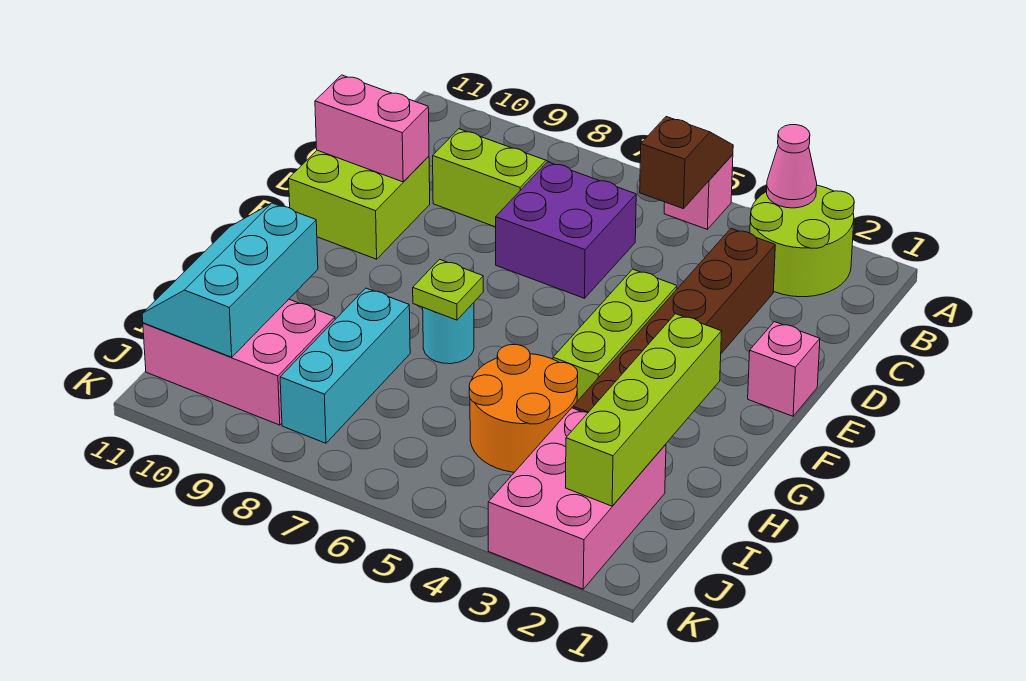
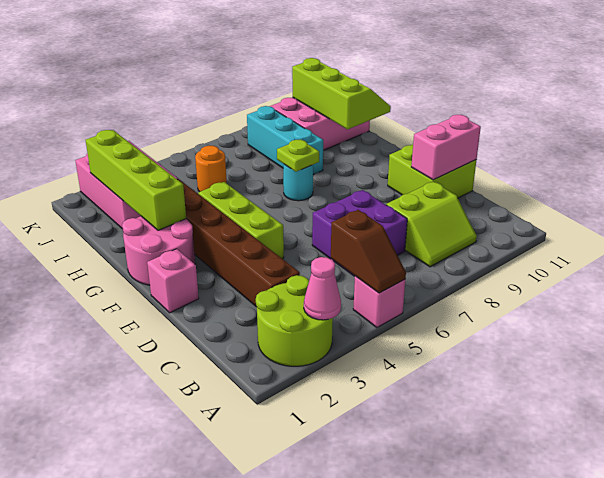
none -> pink round brick F1:G2 level 1
orange round brick H4:I5 level 1 -> orange round brick I5 level 1
cyan slope H10:J11 level 2 top 10 -> lime slope H10:J11 level 2 top 10

